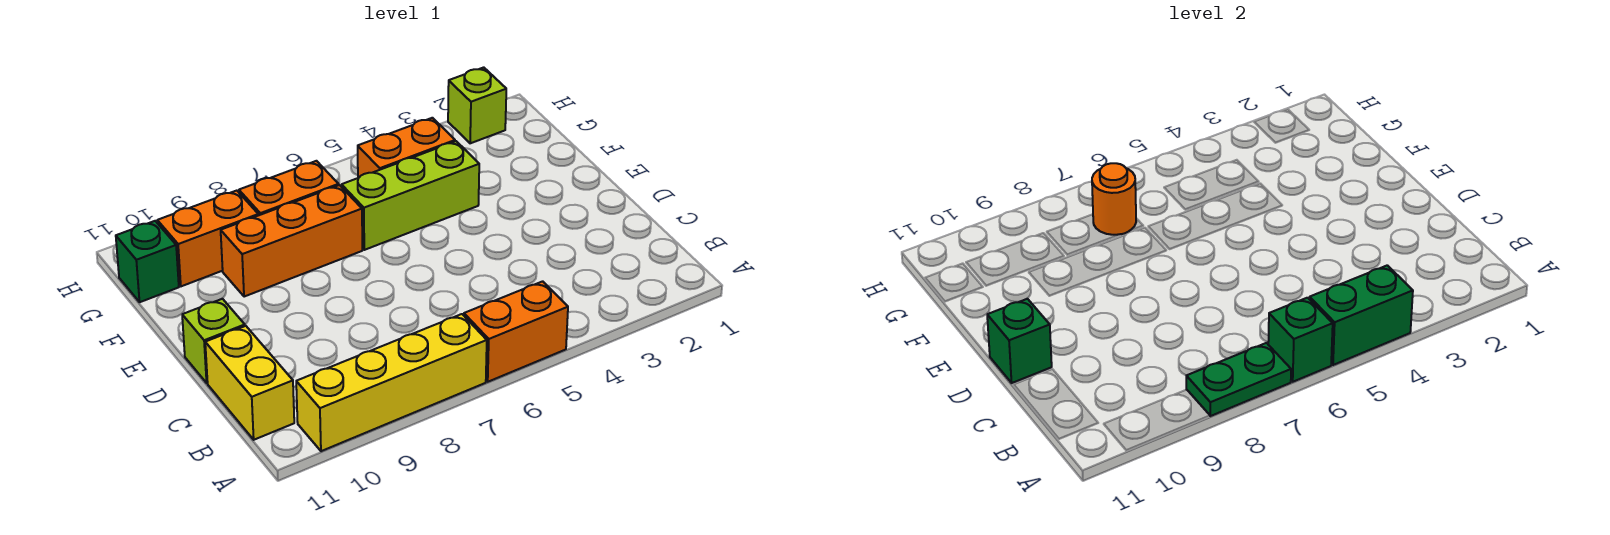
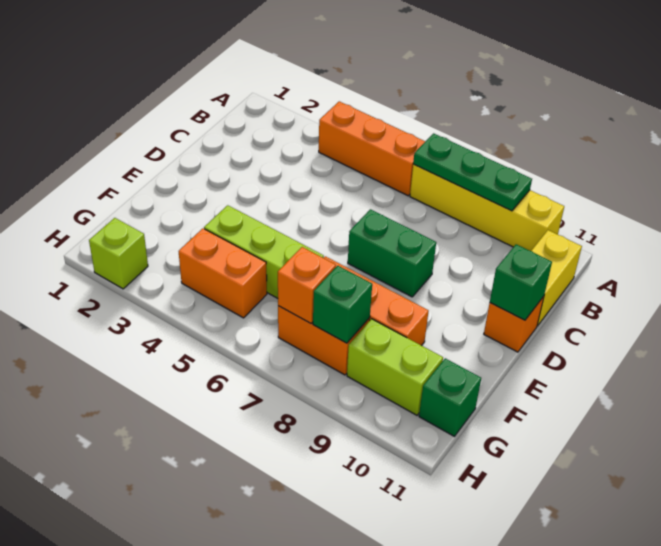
green brick A4:A5 level 2 -> green brick D7:D8 level 1
orange brick A5:A6 level 1 -> orange brick A4:A6 level 1
green brick A6 level 2 -> green brick G8 level 2
green plate A7:A8 level 2 -> green plate A7:A9 level 2
lime brick D11 level 1 -> orange brick D11 level 1
orange round brick G7 level 2 -> orange brick G7 level 2
orange brick G9:G10 level 1 -> lime brick G9:G10 level 1

